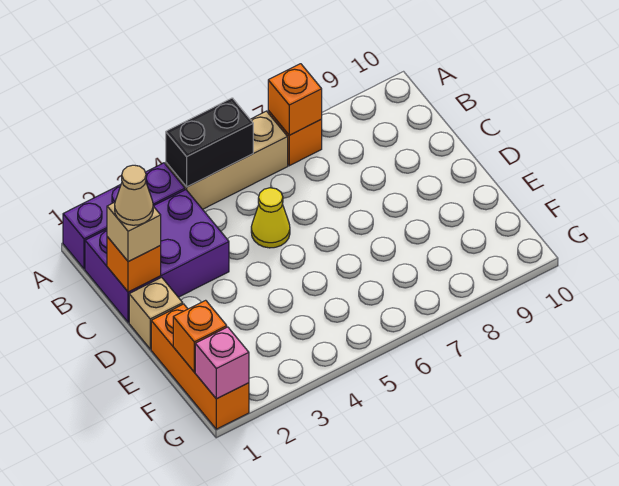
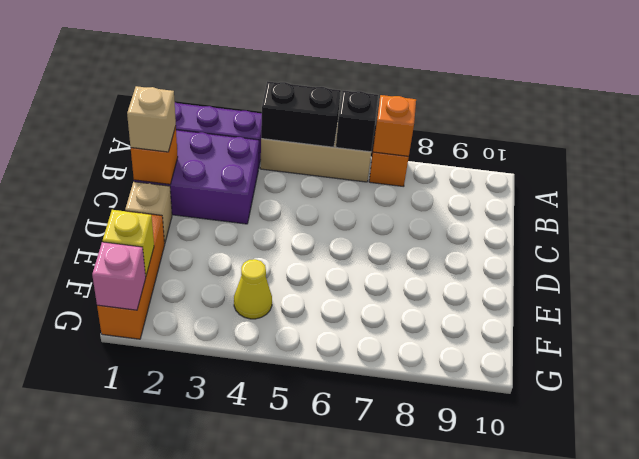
none -> black brick A6 level 2
tan cone C1 level 4 -> none
yellow cone C5 level 1 -> yellow cone F4 level 1
orange brick F1 level 2 -> yellow brick F1 level 2

